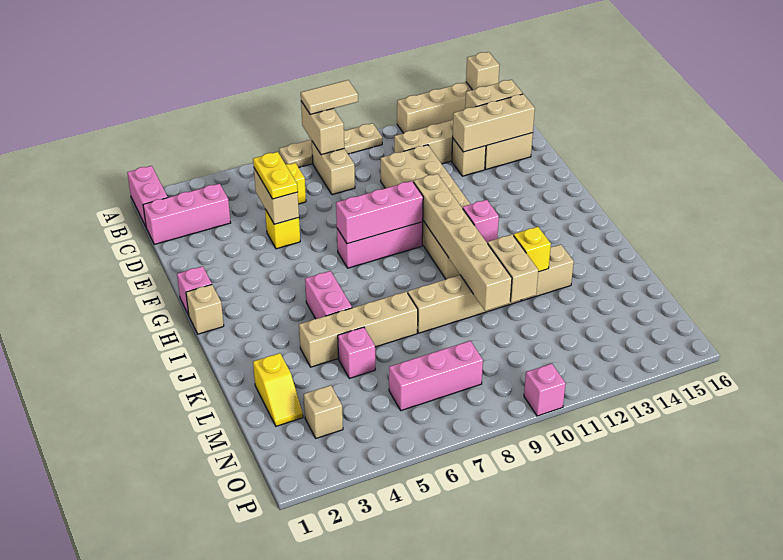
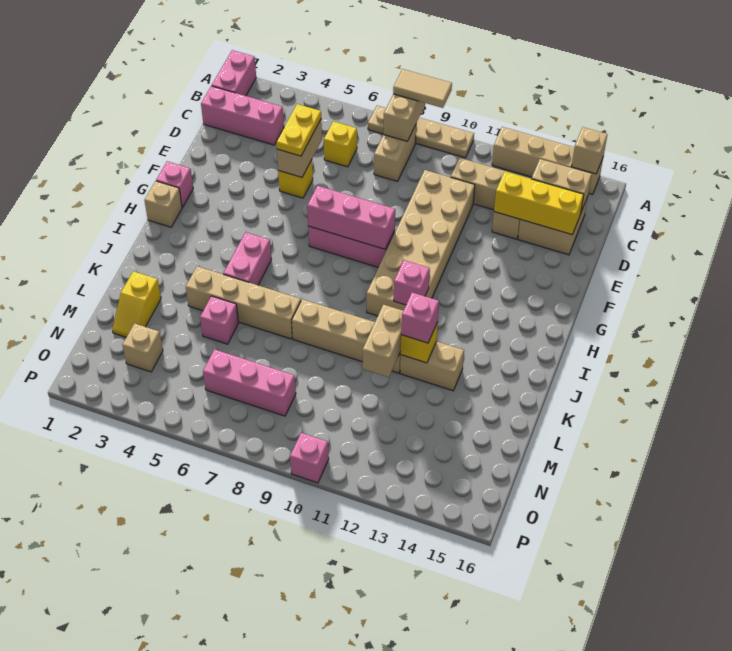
tan brick D13:D15 level 2 -> yellow brick D13:D15 level 2
tan brick G10:L10 level 2 -> none
none -> pink brick K12 level 3

